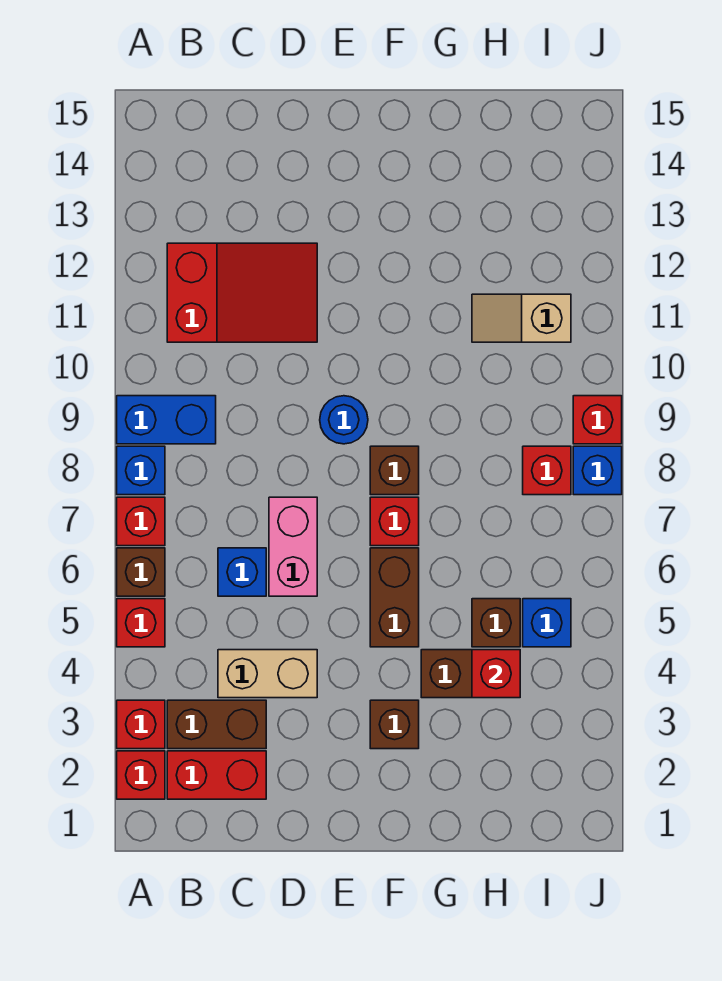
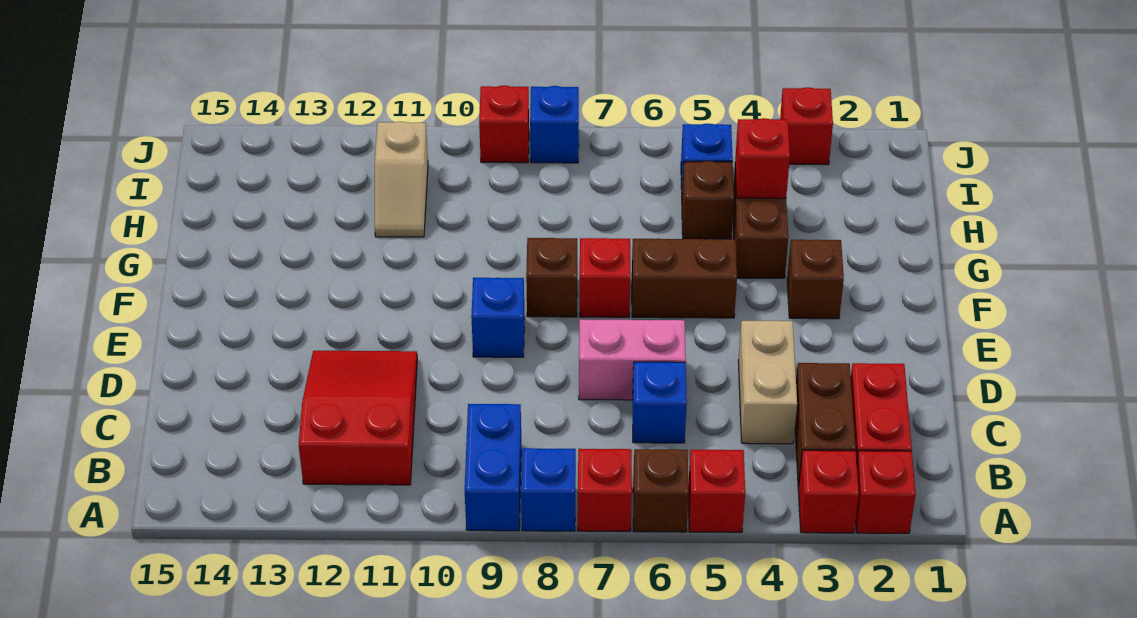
blue round brick E9 level 1 -> blue brick E9 level 1
red brick I8 level 1 -> red brick J3 level 1

